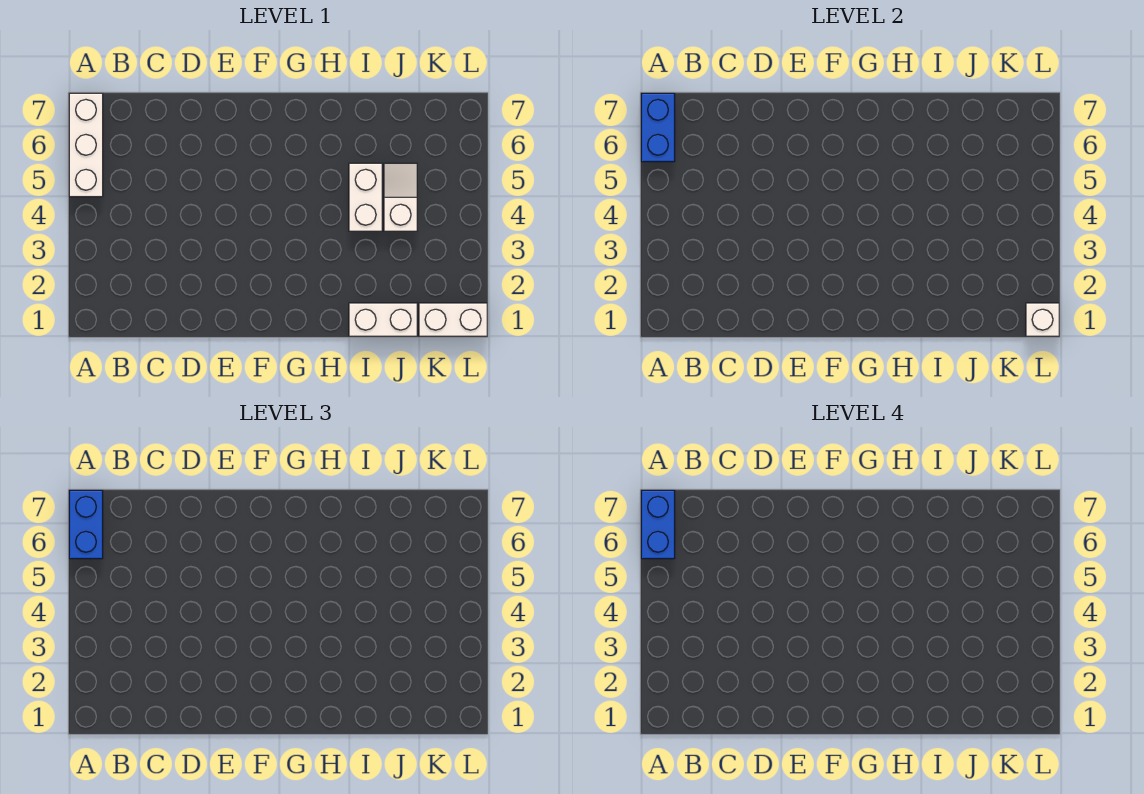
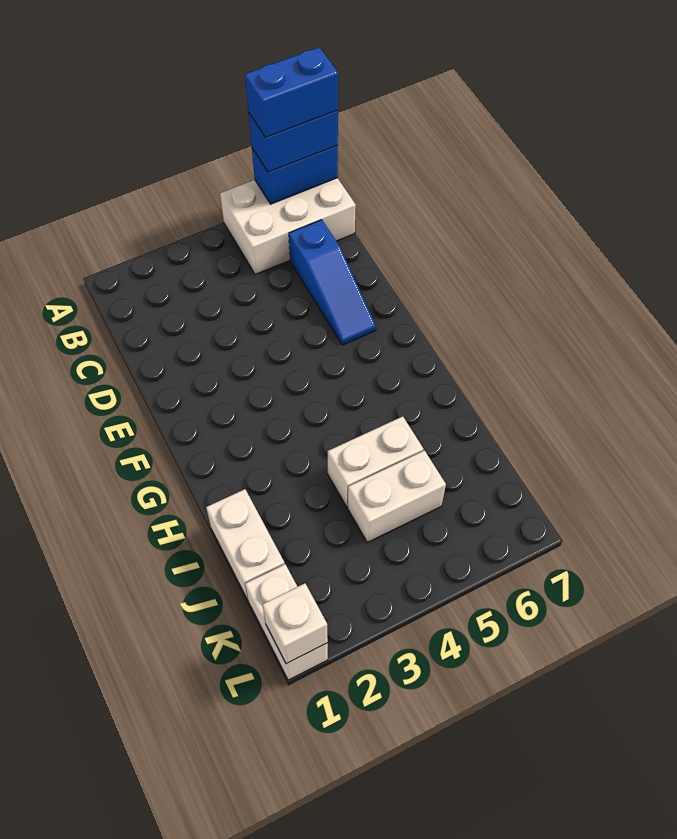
white brick A5:A7 level 1 -> white brick A5:B7 level 1
none -> blue slope C6:E6 level 1 top C
white slope J4:J5 level 1 top 4 -> white brick J4:J5 level 1

